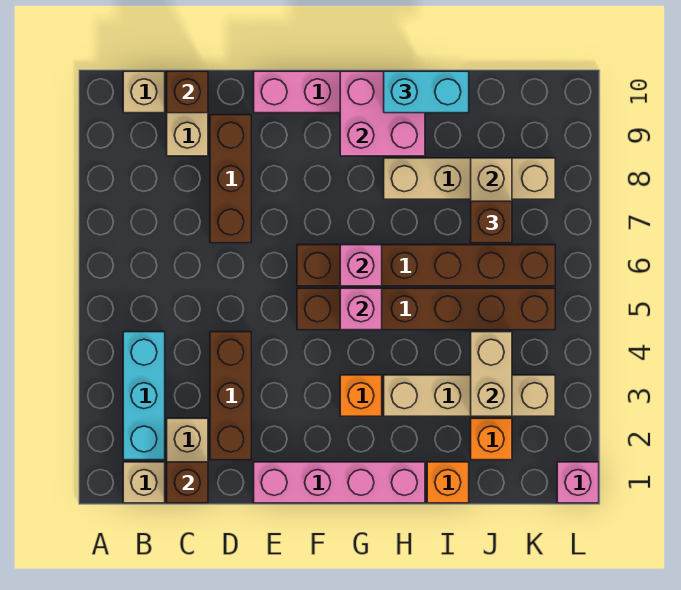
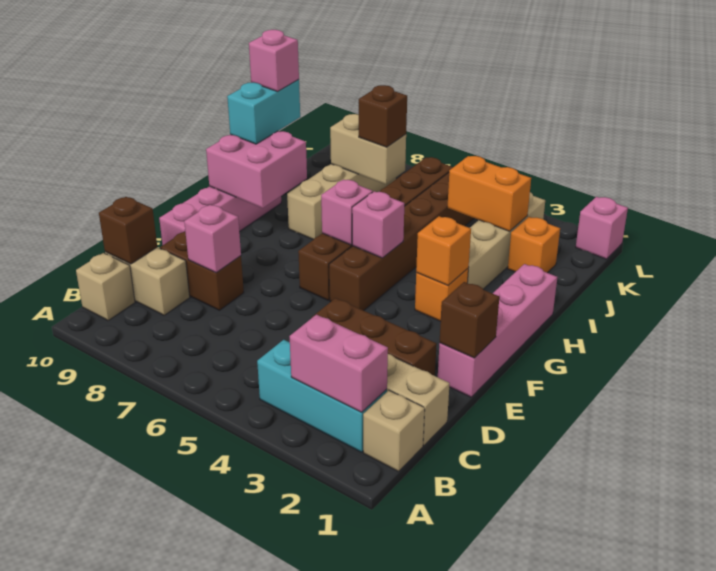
none -> pink brick B2:B3 level 2
brown brick C1 level 2 -> brown brick E1 level 2
brown brick D7:D9 level 1 -> brown brick D8:D9 level 1
none -> pink brick D8 level 2
orange brick I1 level 1 -> orange brick G3 level 2
none -> pink brick I10 level 4
tan brick J3:J4 level 2 -> orange brick J3:J4 level 2

